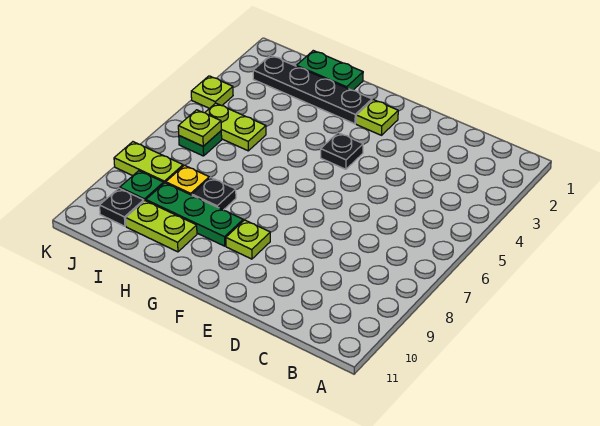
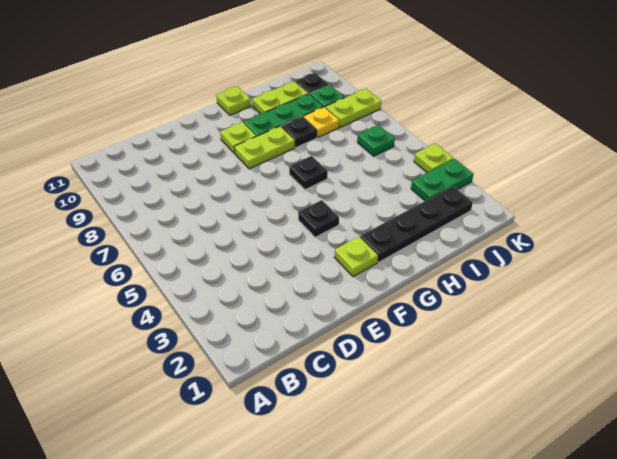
none -> black plate G6 level 1
green plate H1:I1 level 1 -> green plate J3:K3 level 1
lime plate I5:J5 level 1 -> lime plate F8:G8 level 1
lime plate J6 level 2 -> lime plate G11 level 1

